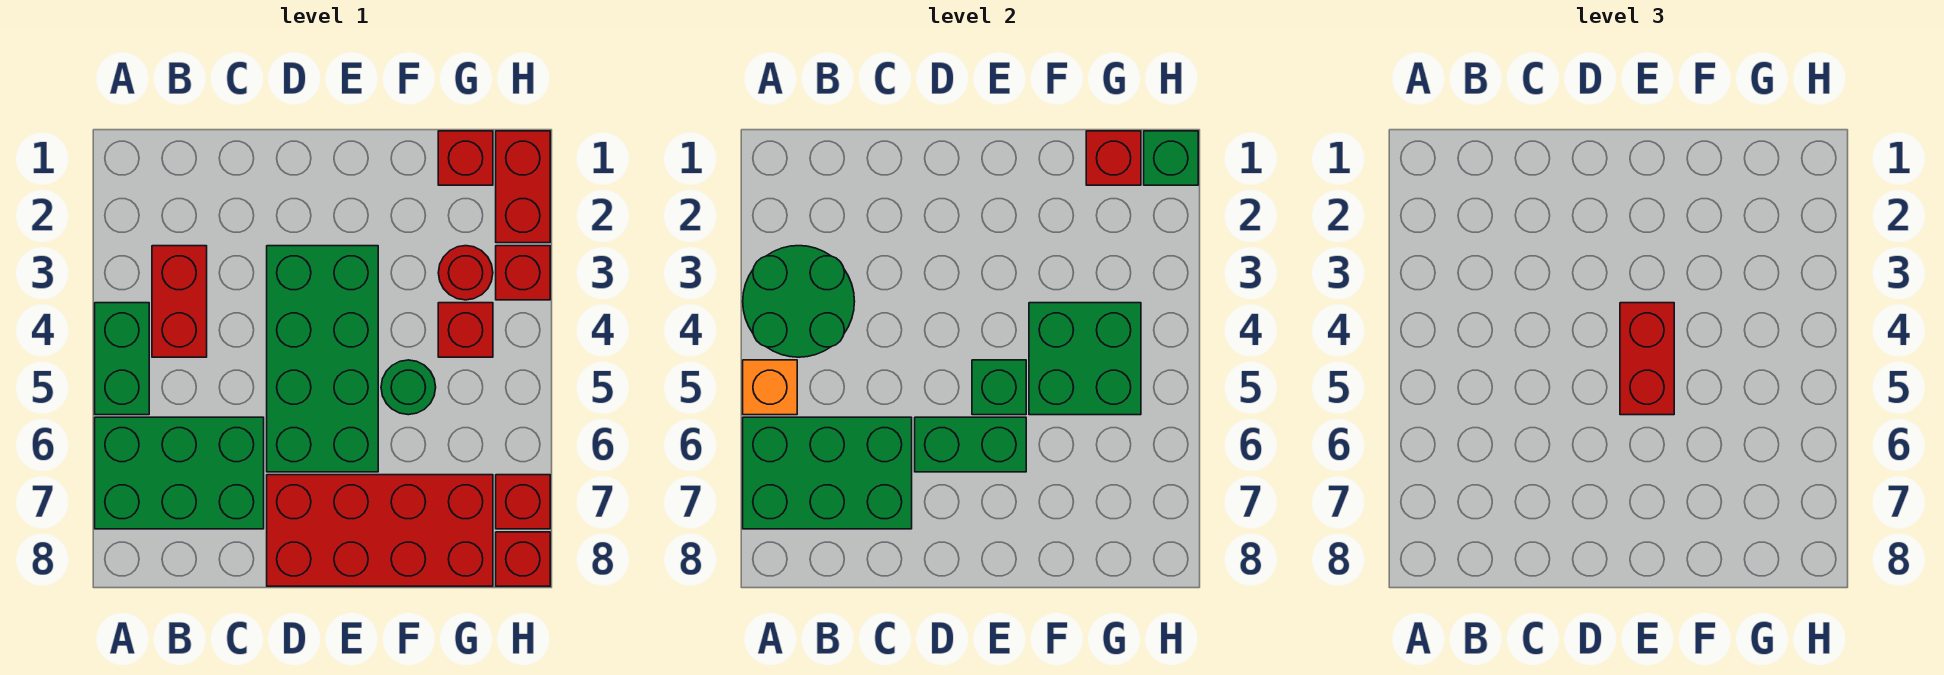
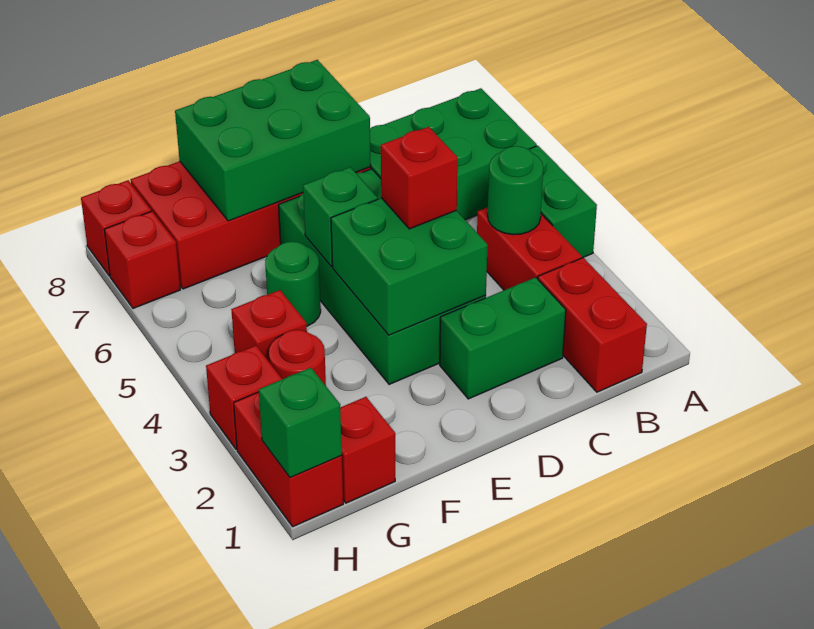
green round brick A3:B4 level 2 -> green round brick B4 level 2
orange brick A5 level 2 -> none
green brick A6:C7 level 2 -> green brick D7:F8 level 2
green brick D6:E6 level 2 -> green brick C2:D2 level 1
red brick E4:E5 level 3 -> red brick B1:B2 level 1
green brick F4:G5 level 2 -> green brick D3:E4 level 2
red brick G1 level 2 -> red brick D4 level 3

